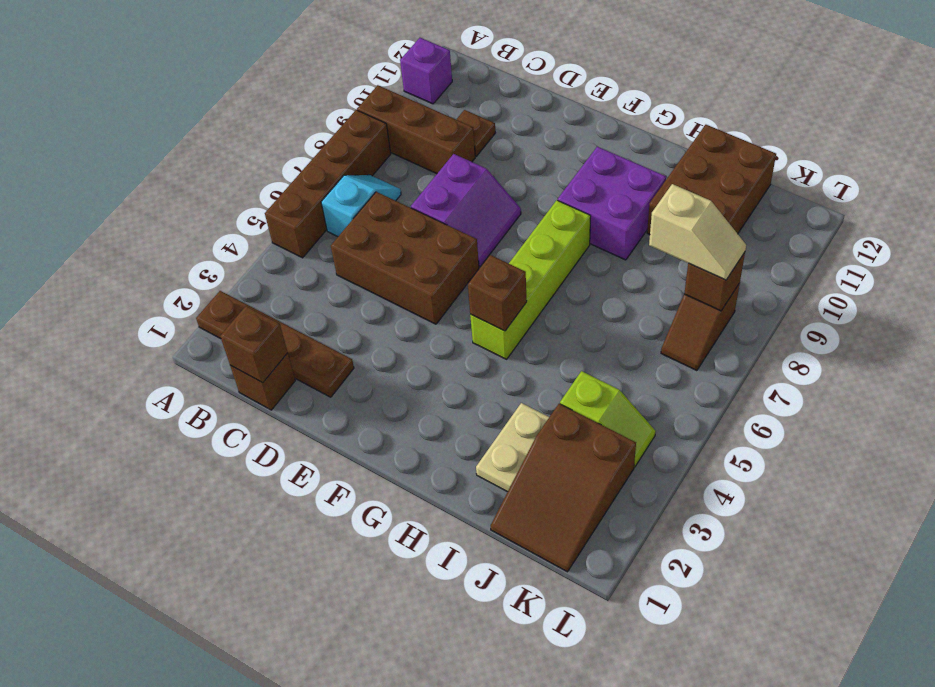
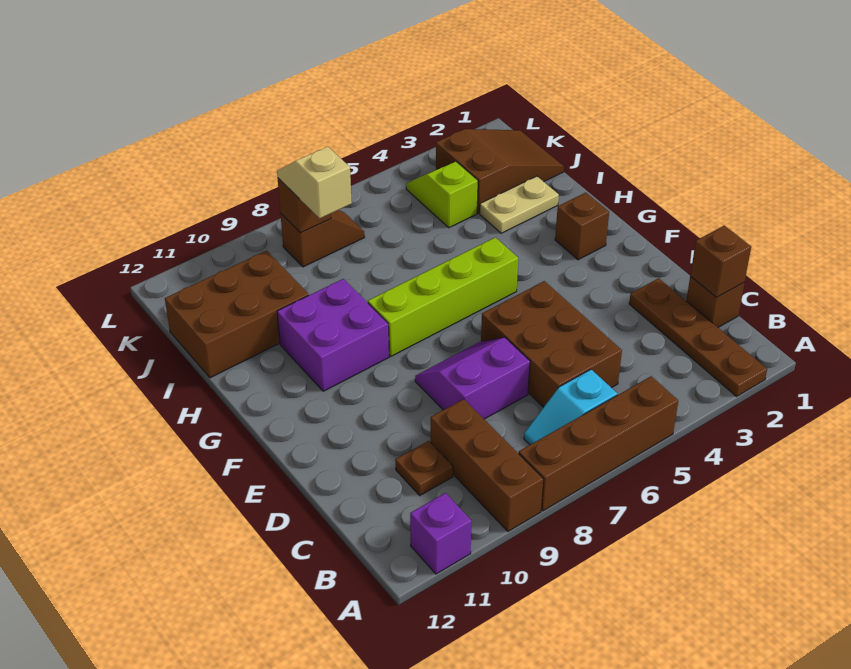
brown brick G5 level 2 -> brown brick G2 level 1

